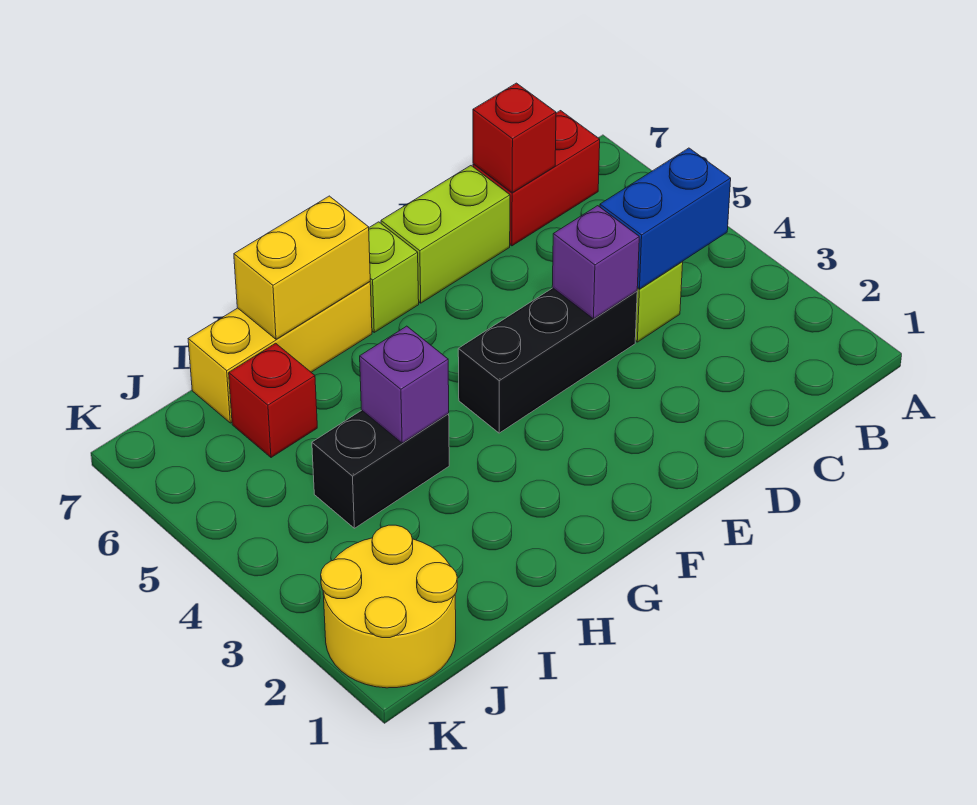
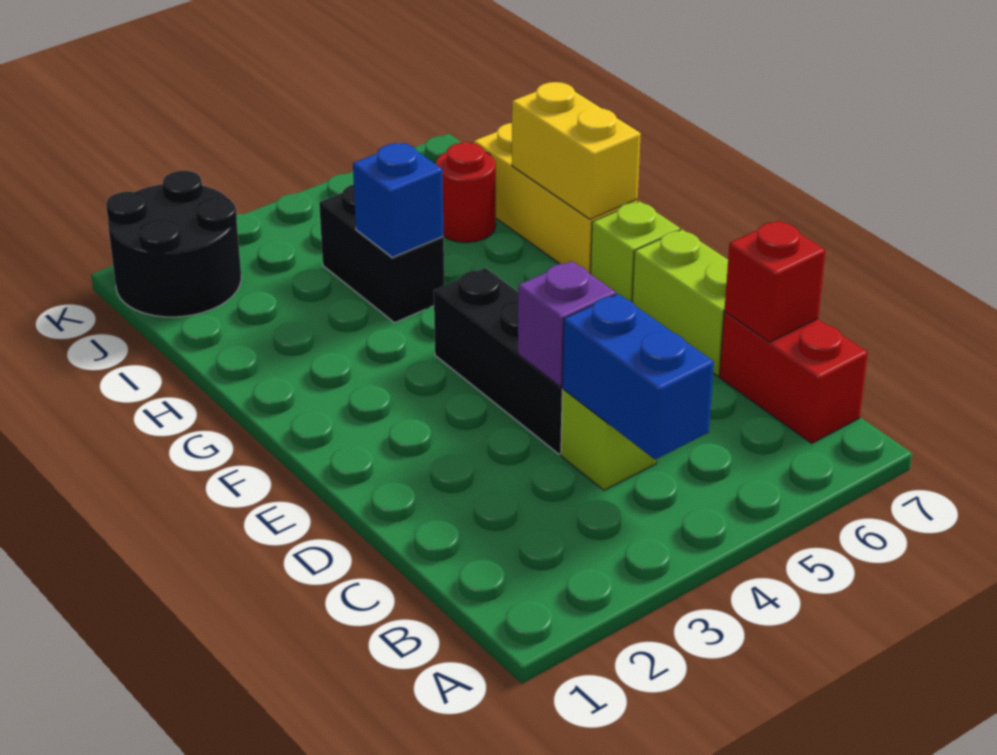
purple brick H4 level 2 -> blue brick H4 level 2
red brick I6 level 1 -> red round brick I6 level 1
yellow round brick J1:K2 level 1 -> black round brick J1:K2 level 1

